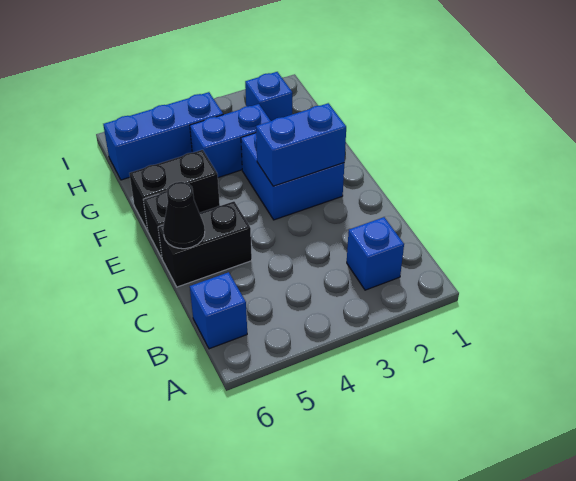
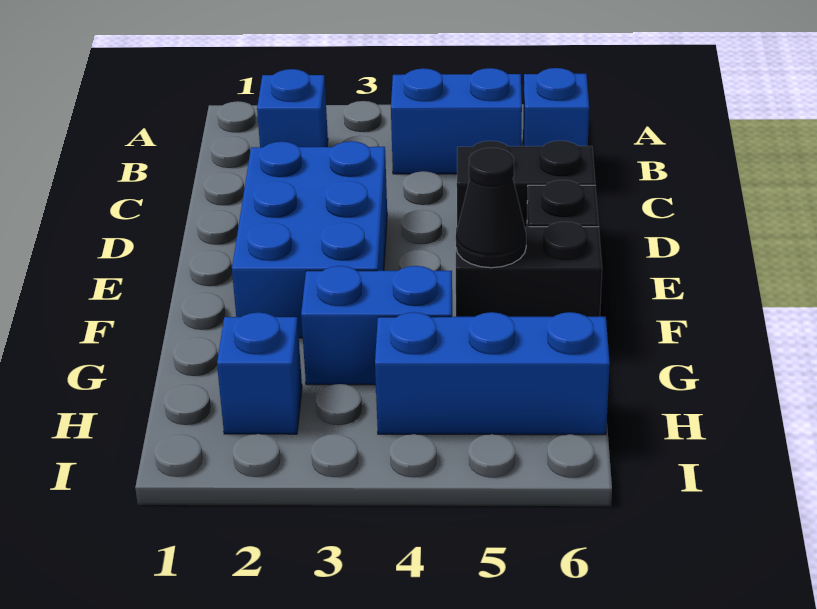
black cone D6 level 2 -> black cone F5 level 2
blue brick E2:F3 level 1 -> blue brick D2:F3 level 1
blue brick E2:E3 level 2 -> blue brick B4:B5 level 1

